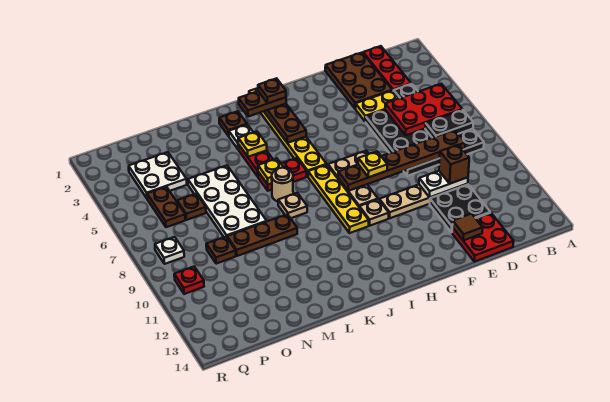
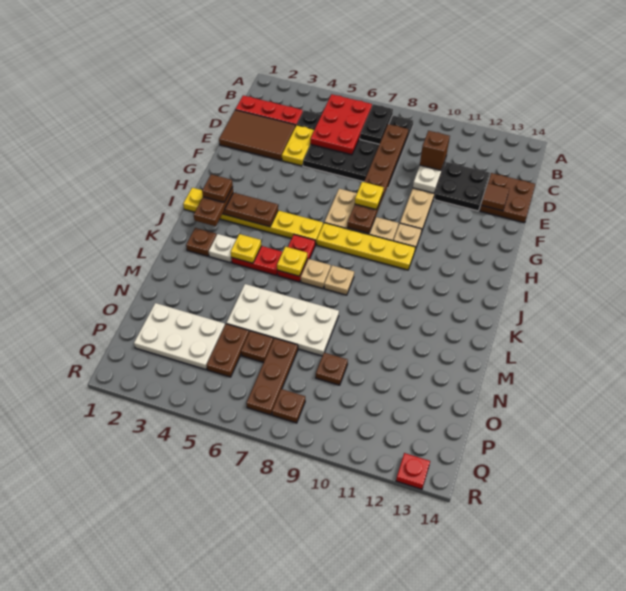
brown plate D1:E3 level 1 -> brown tile D1:E3 level 1
red plate D13:E14 level 1 -> brown plate D13:E14 level 1
tan round brick K7 level 1 -> tan plate K7 level 1
brown plate L9:N9 level 1 -> brown plate O7:Q7 level 1
white plate O3:P4 level 1 -> white plate O2:P4 level 1
brown plate P5:P6 level 1 -> brown plate O5:P5 level 1
white plate Q8 level 1 -> brown plate Q8 level 1
red plate Q10 level 1 -> red plate R13 level 1

